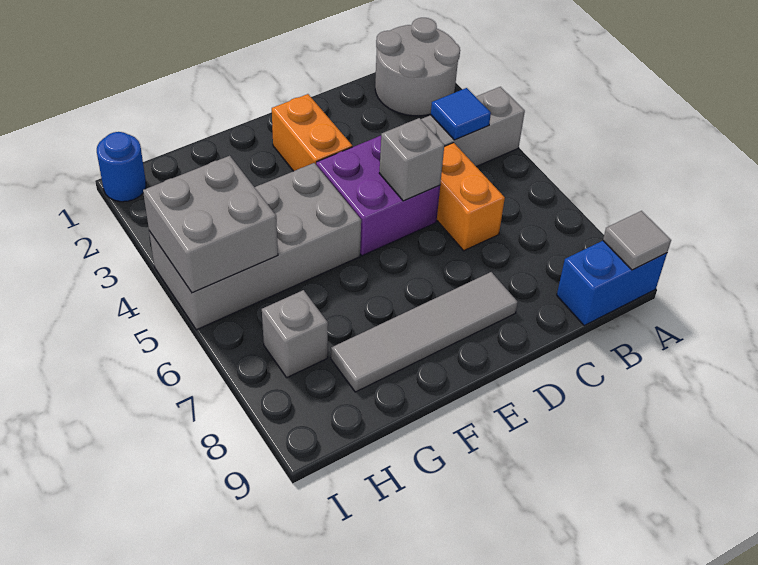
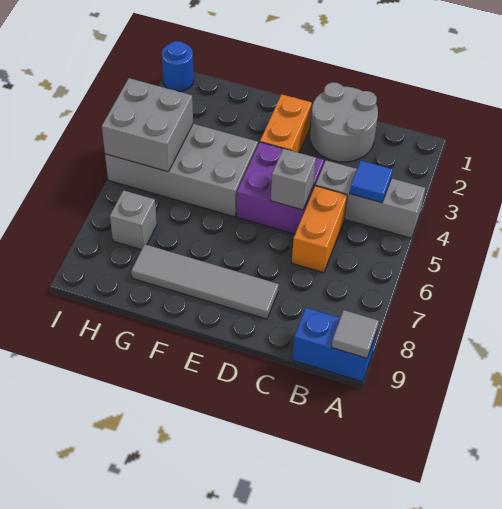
grey round brick A1:B2 level 1 -> grey round brick C1:D2 level 1

